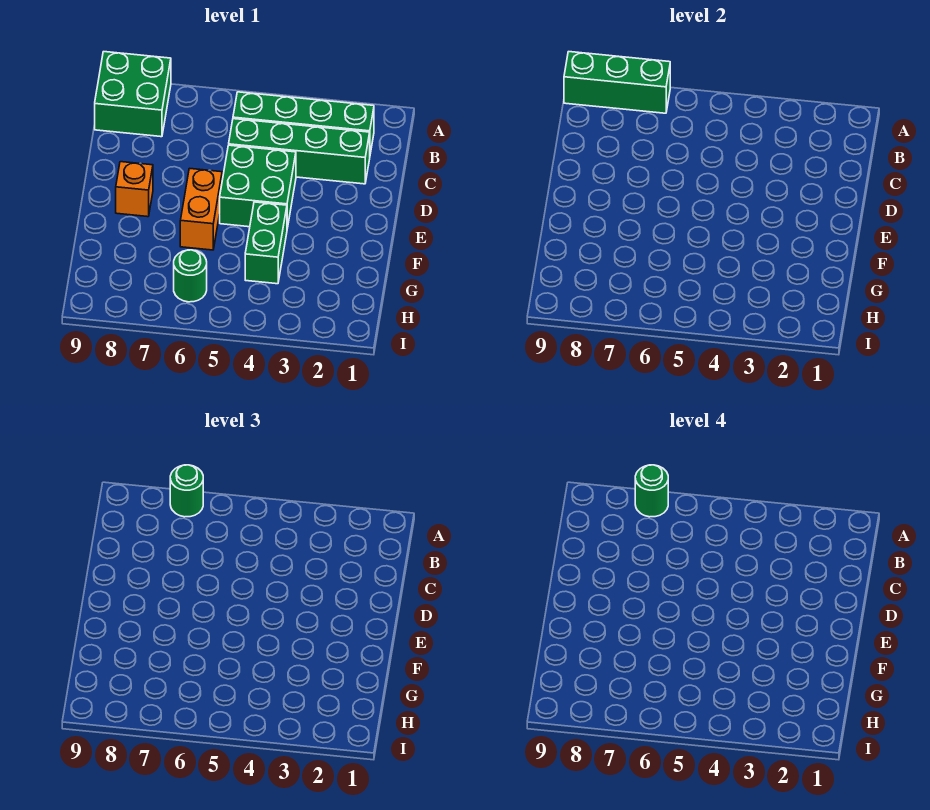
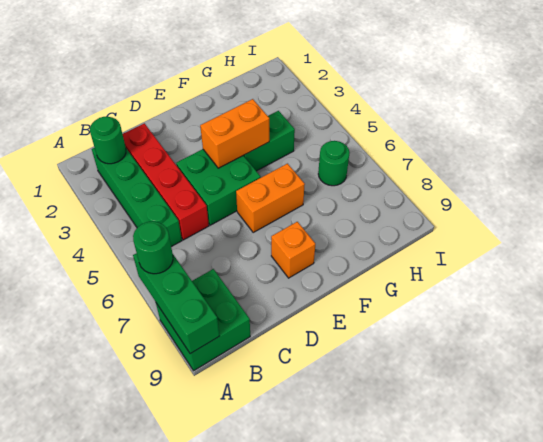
green round brick A7 level 4 -> green round brick B2 level 2
green brick C2:C5 level 1 -> red brick C2:C5 level 1
none -> orange brick E4:F4 level 2

